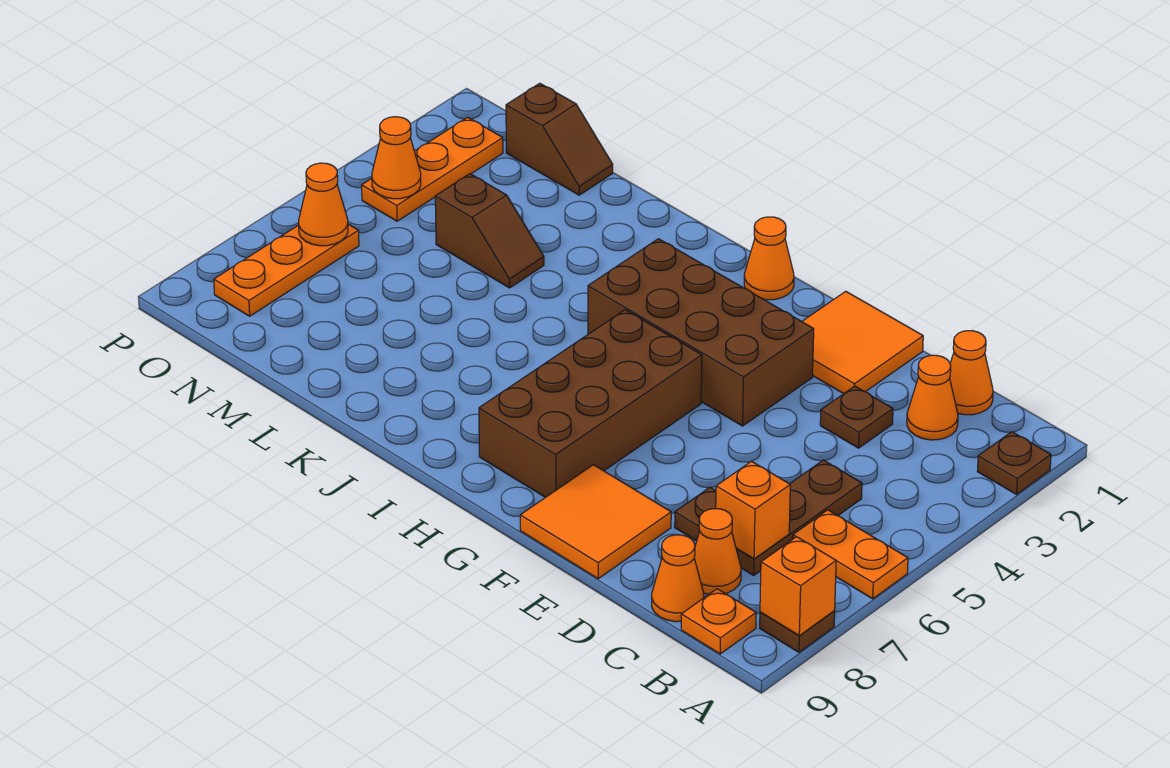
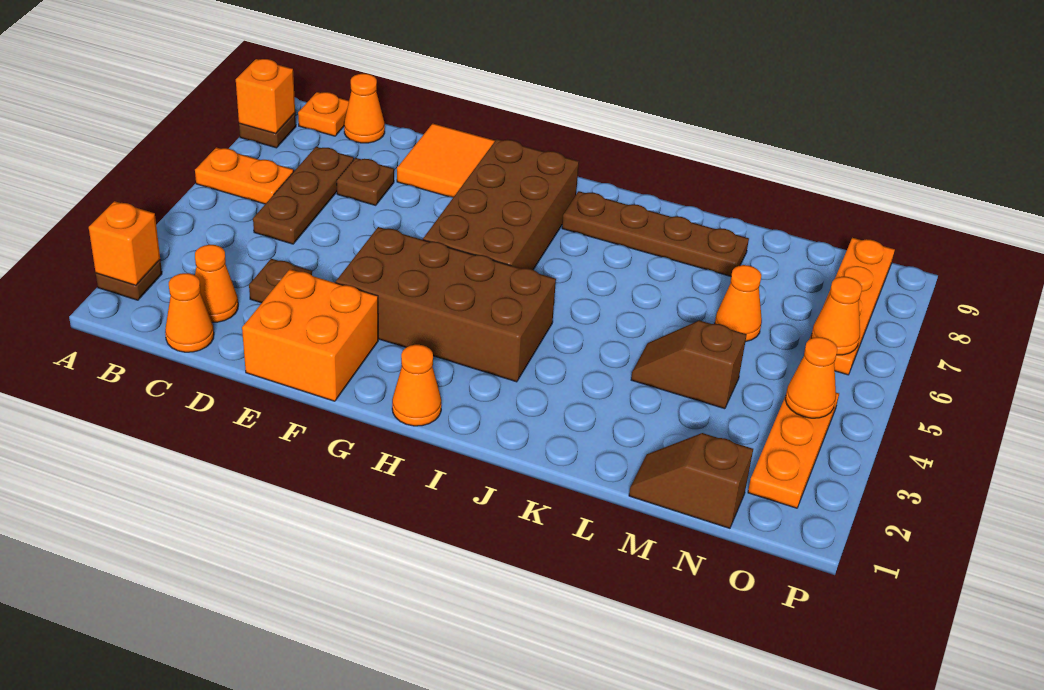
orange brick C7 level 2 -> orange brick A2 level 2
orange cone C8 level 1 -> orange cone M6 level 1
orange tile E1:F2 level 1 -> orange brick E1:F2 level 1
none -> brown plate I8:L8 level 1
orange plate O6:O8 level 1 -> orange plate O6:O9 level 1

